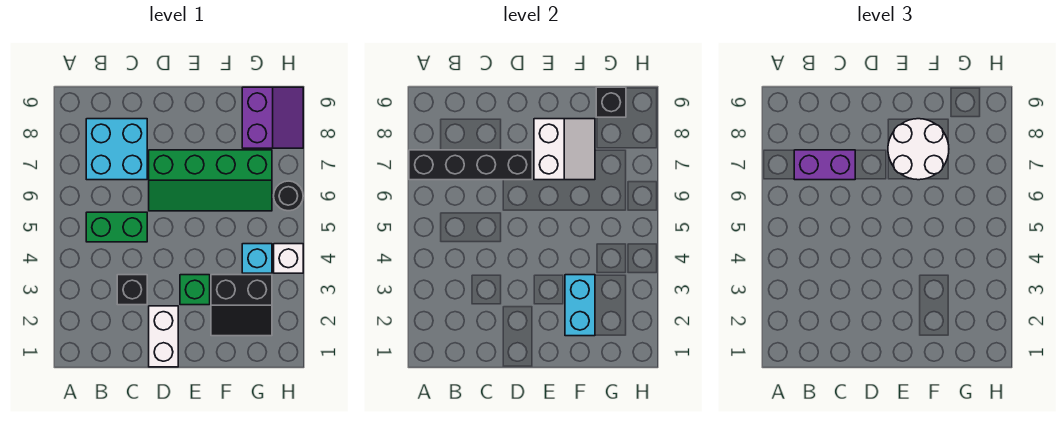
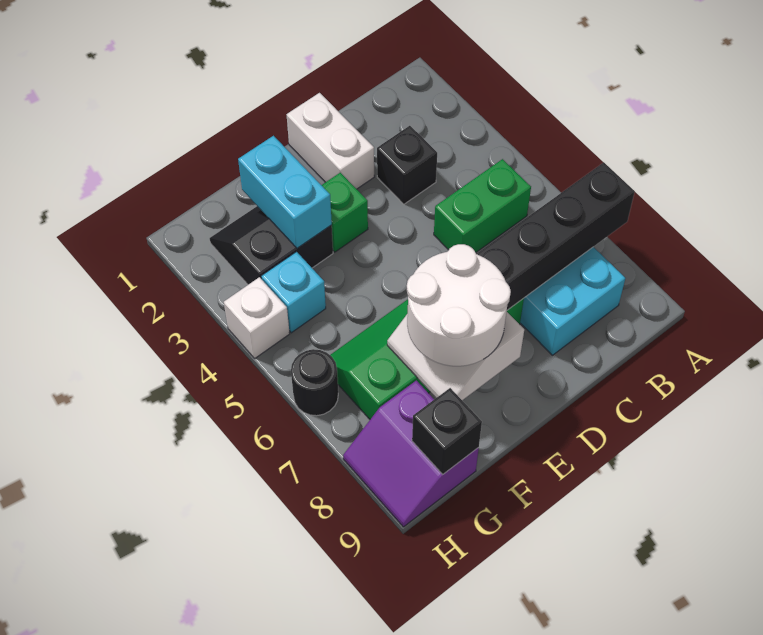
purple brick B7:C7 level 3 -> none

